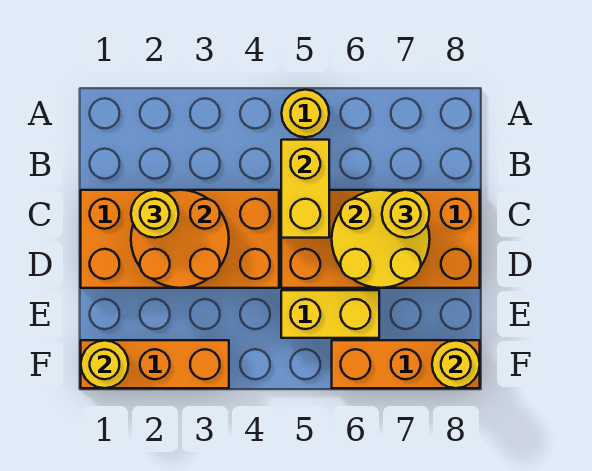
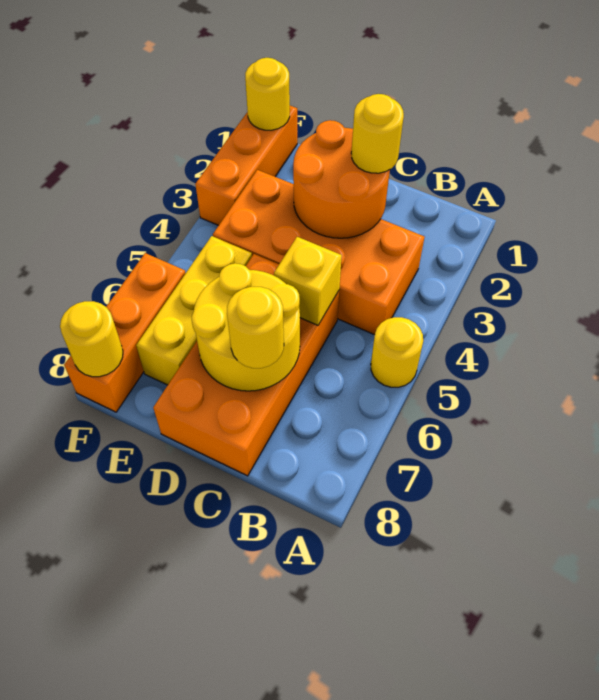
yellow brick B5:C5 level 2 -> yellow brick C5 level 2
orange brick C1:D4 level 1 -> orange brick B3:E4 level 1
yellow brick E5:E6 level 1 -> yellow brick E5:E7 level 1

